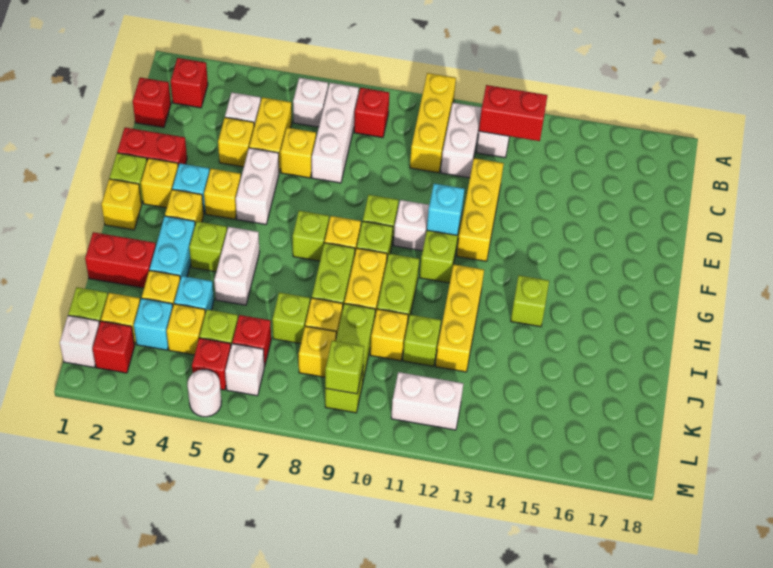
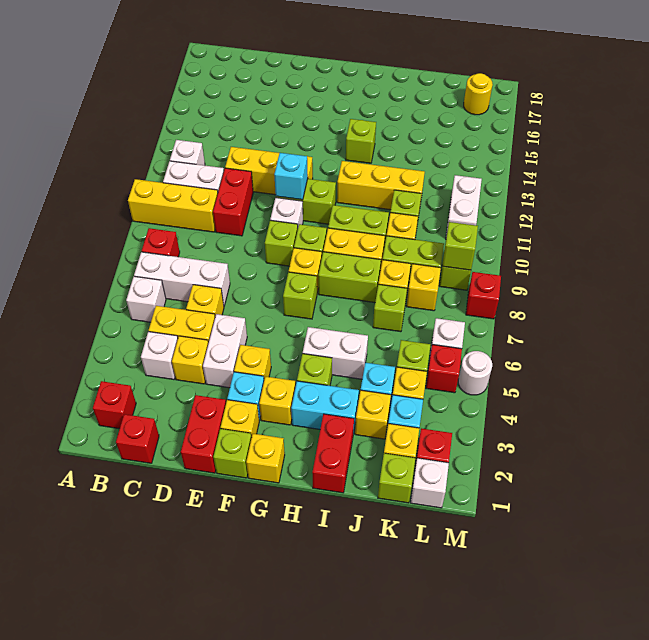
red brick B12:B13 level 2 -> red brick D10:D11 level 1
white brick E5:F5 level 1 -> white brick E4:E5 level 1
red brick K6 level 1 -> red brick M8 level 1
none -> yellow round brick L17 level 1

